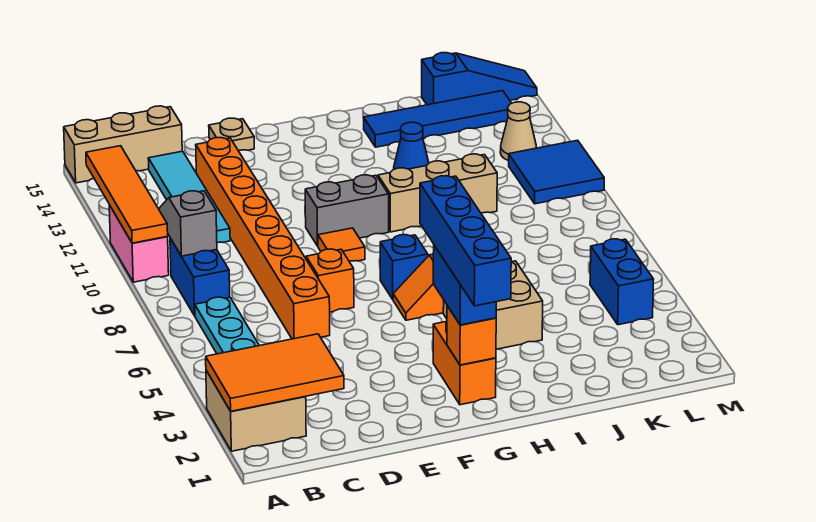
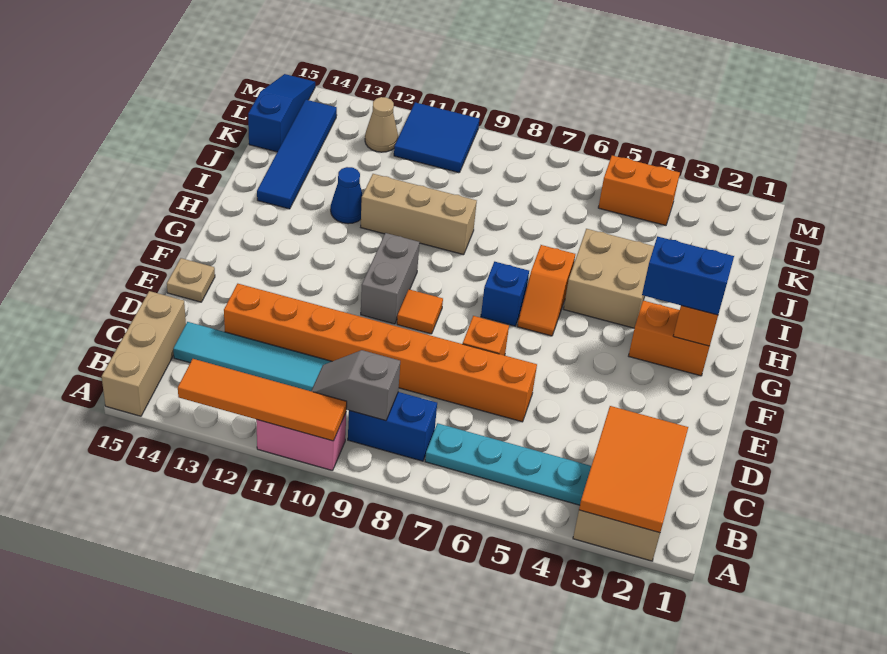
blue brick G1:G4 level 4 -> none
tan brick H10:J10 level 1 -> tan brick I9:I11 level 1
blue brick L4:L5 level 1 -> orange brick L4:L5 level 1

